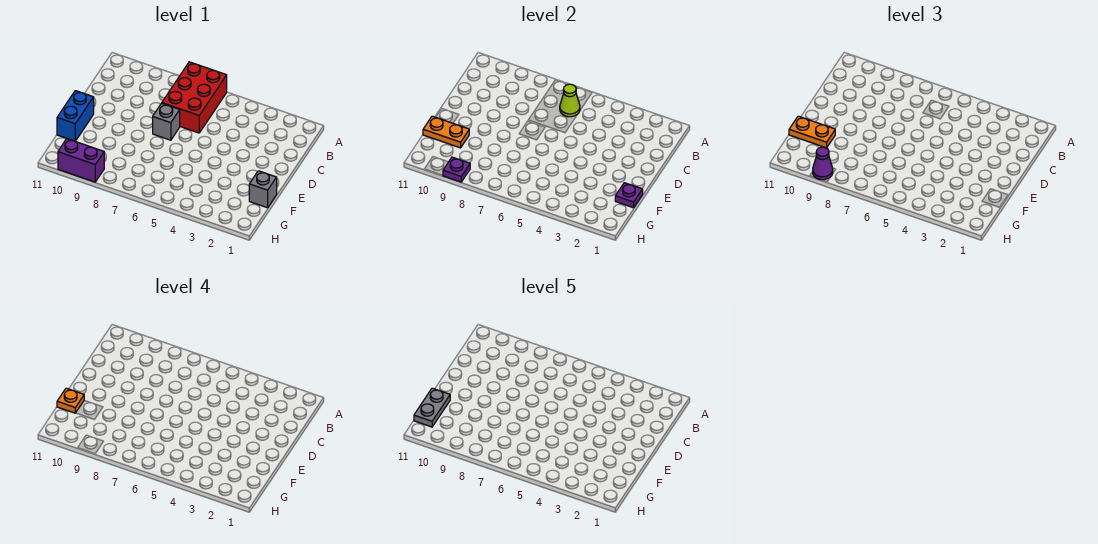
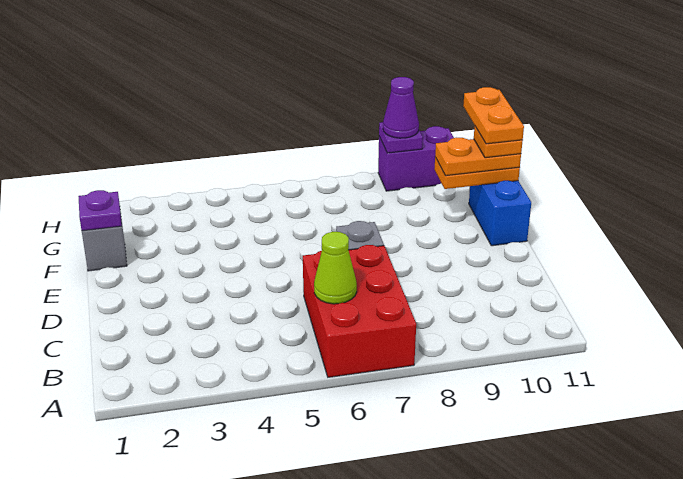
grey plate F11:G11 level 5 -> orange plate F11:G11 level 5

